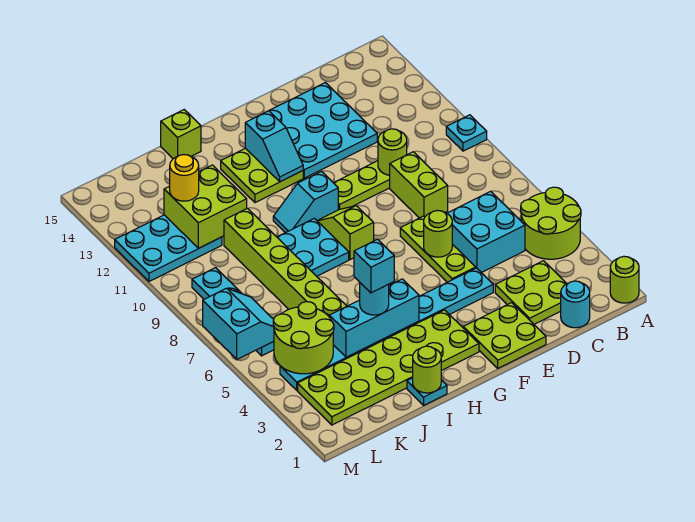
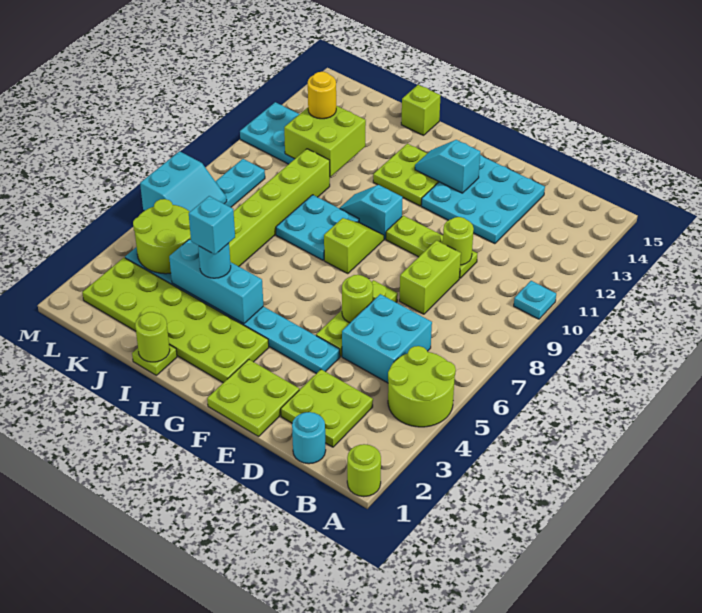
cyan slope G12:G13 level 2 top 13 -> cyan slope F13:G13 level 2 top F
cyan plate I1 level 1 -> lime plate I1 level 1

